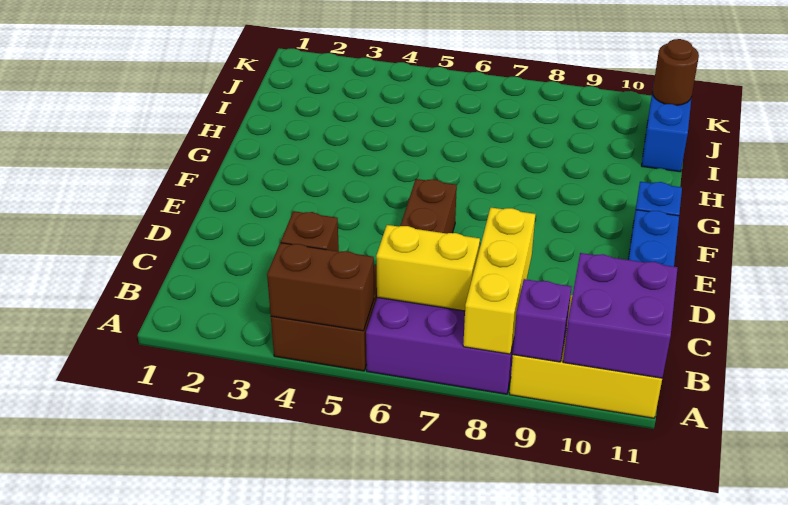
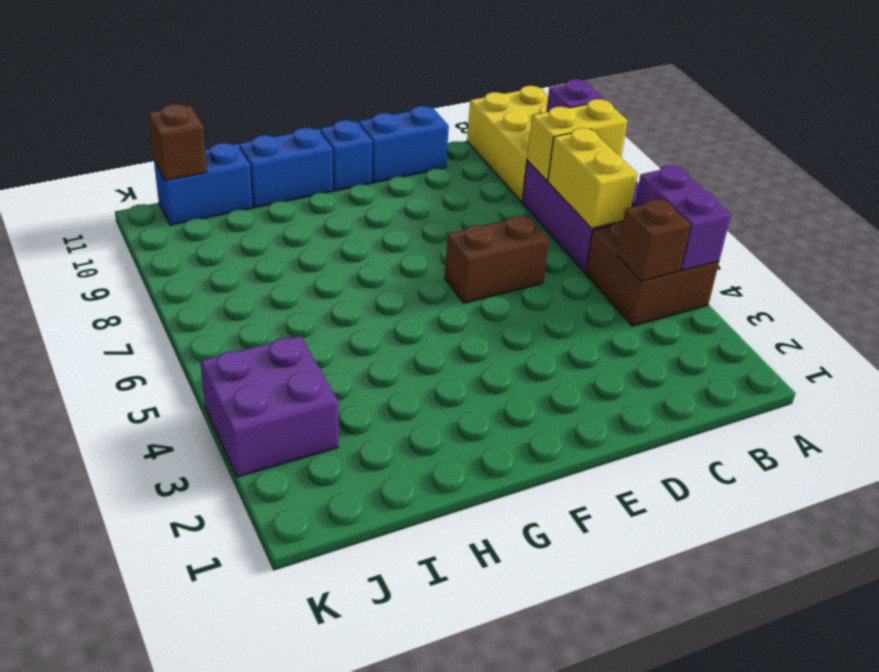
brown brick A4:A5 level 2 -> purple brick A4:A5 level 2
yellow brick A8:C8 level 2 -> yellow brick A8:B8 level 2
purple brick A10:B11 level 2 -> purple brick J3:K4 level 1
none -> blue brick G11:H11 level 1
brown round brick J11 level 2 -> brown brick J11 level 2

